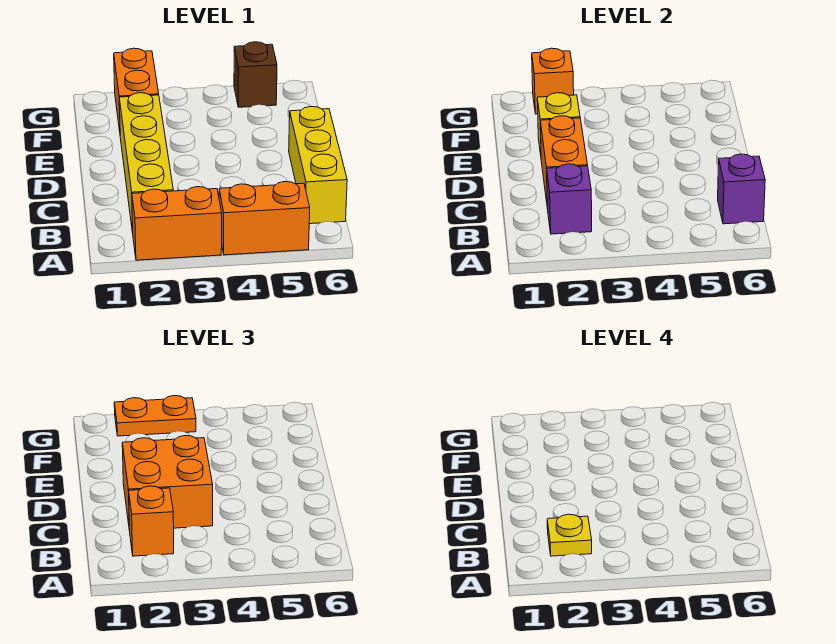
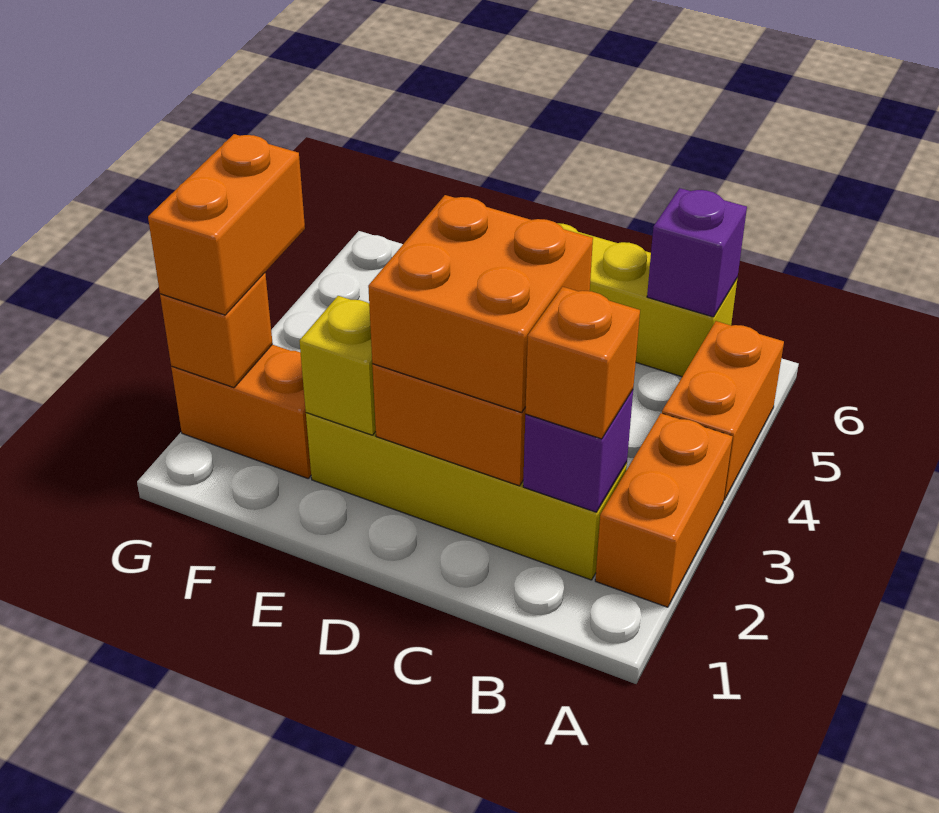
yellow plate B2 level 4 -> none
orange plate G2:G3 level 3 -> orange brick G2:G3 level 3
brown brick G5 level 1 -> none

